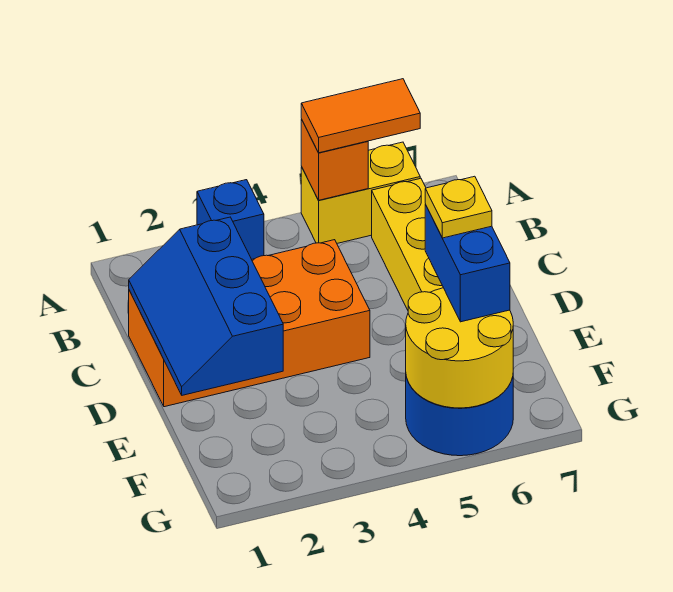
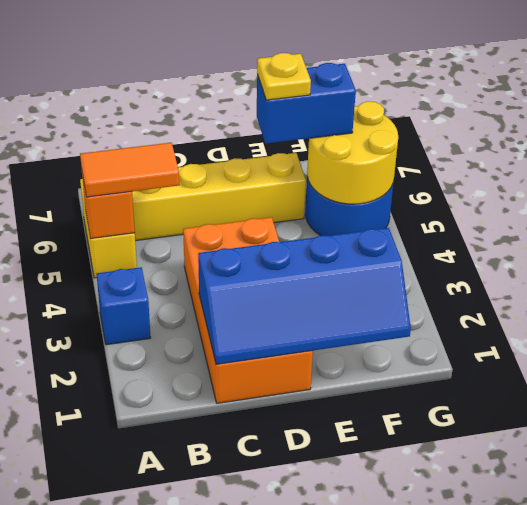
orange tile A5:A6 level 3 -> orange tile A5:B5 level 3
blue slope C1:E2 level 2 top 2 -> blue slope C1:F2 level 2 top 2

